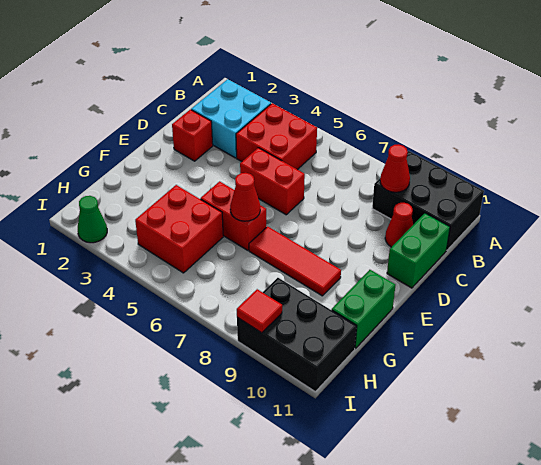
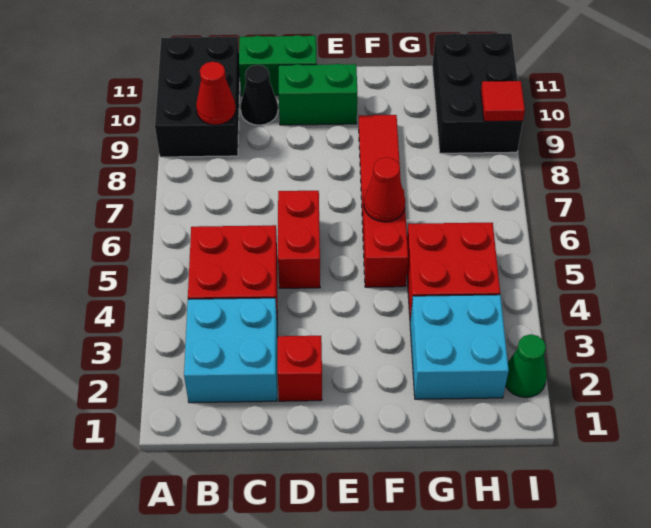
red cone C10 level 1 -> black cone C10 level 1
green brick F11:G11 level 1 -> green brick D10:E10 level 1
none -> cyan brick G2:H3 level 1

